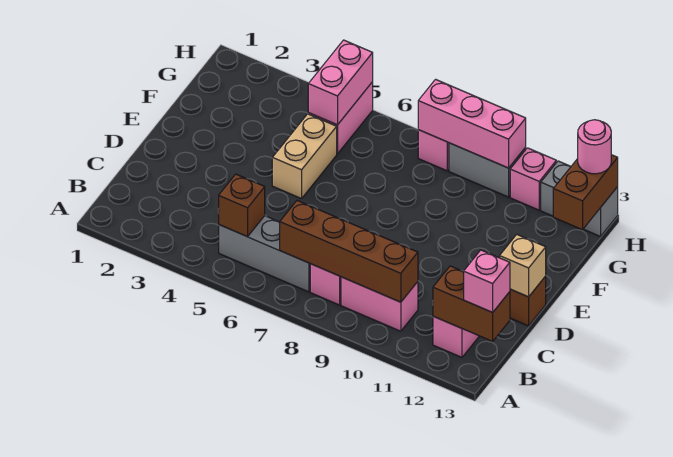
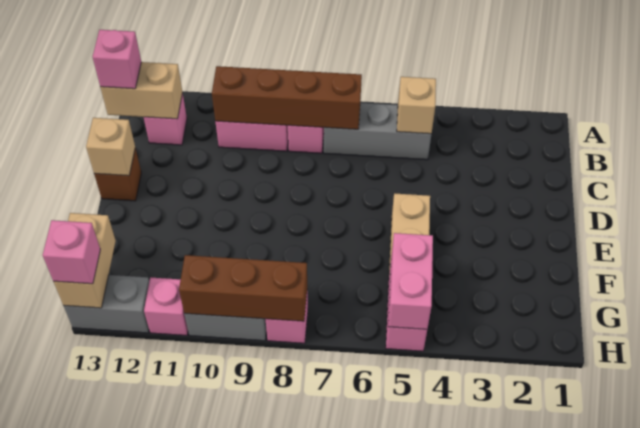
brown brick B5 level 2 -> tan brick B5 level 2
brown brick B12:B13 level 2 -> tan brick B12:B13 level 2
brown brick G13:H13 level 2 -> tan brick G13:H13 level 2
pink brick H8:H10 level 2 -> brown brick H8:H10 level 2
pink round brick H13 level 3 -> pink brick H13 level 3

